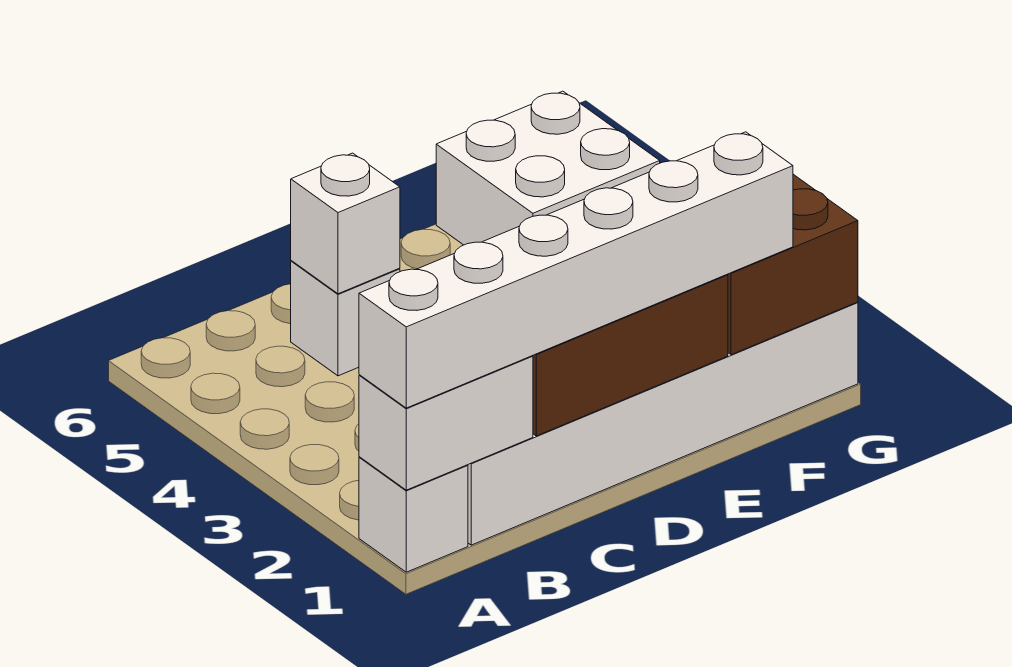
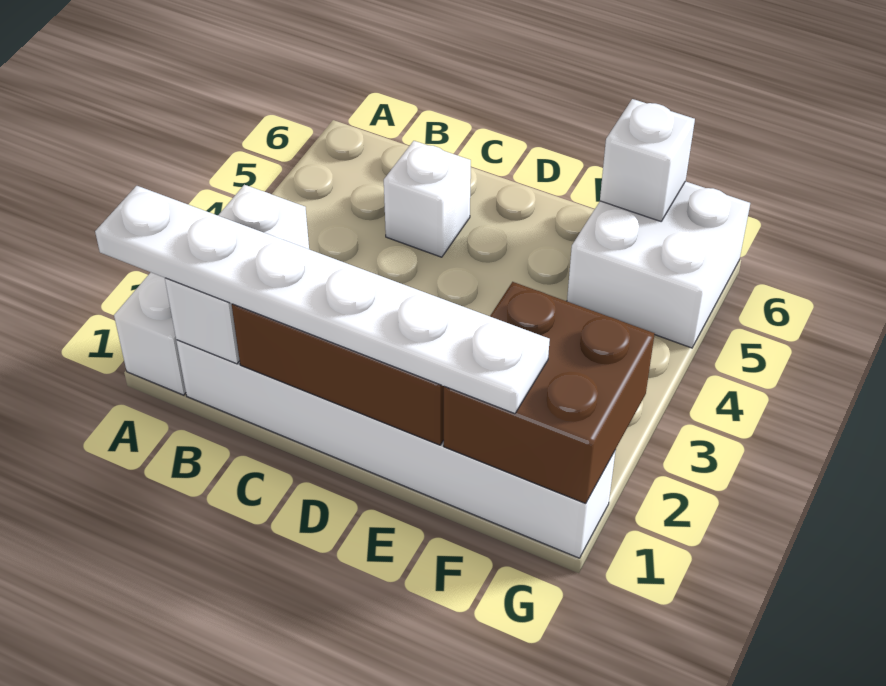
white brick A1:B1 level 2 -> white brick B1:B2 level 2
white brick A1:F1 level 3 -> white plate A1:F1 level 3
white brick C5 level 2 -> white brick F6 level 2

